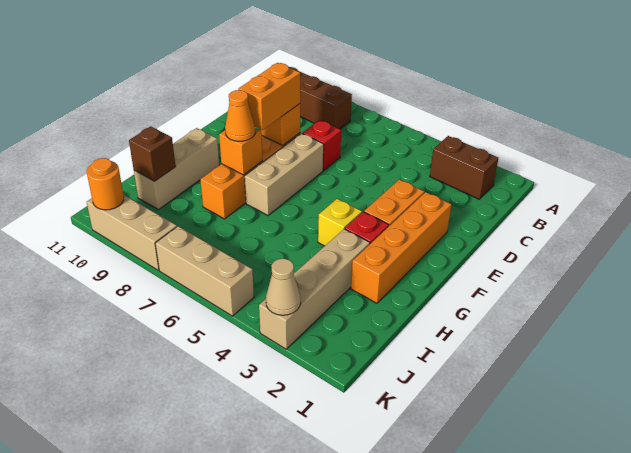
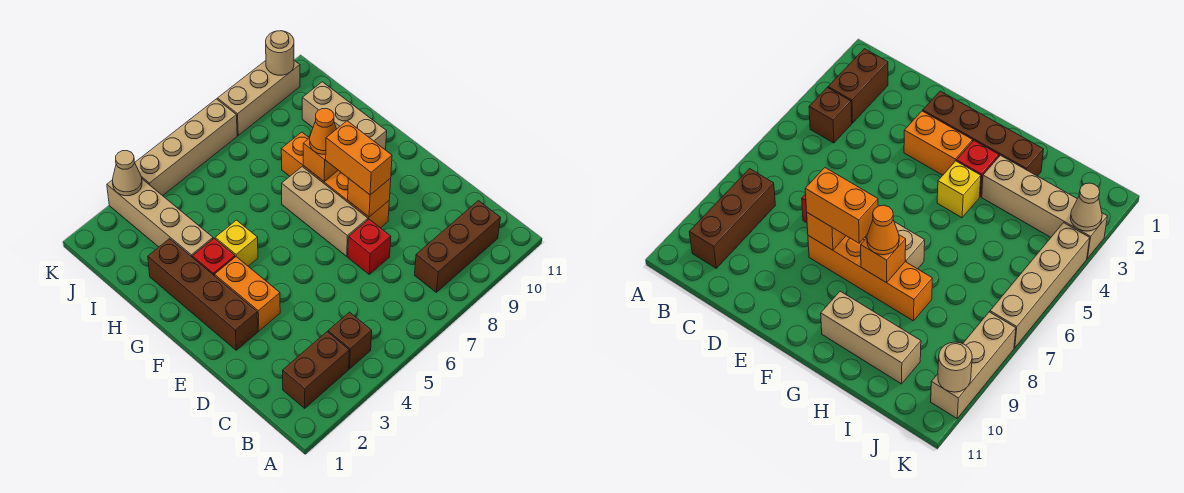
orange brick E2:H2 level 1 -> brown brick E2:H2 level 1
brown brick I10 level 2 -> brown brick B4 level 1
tan brick K5:K7 level 1 -> tan brick K4:K7 level 1
orange round brick K10 level 2 -> tan round brick K10 level 2

